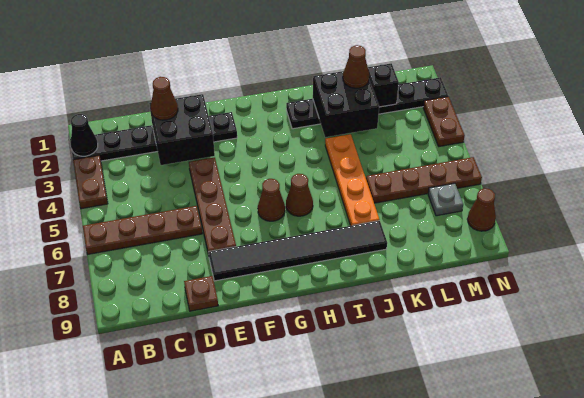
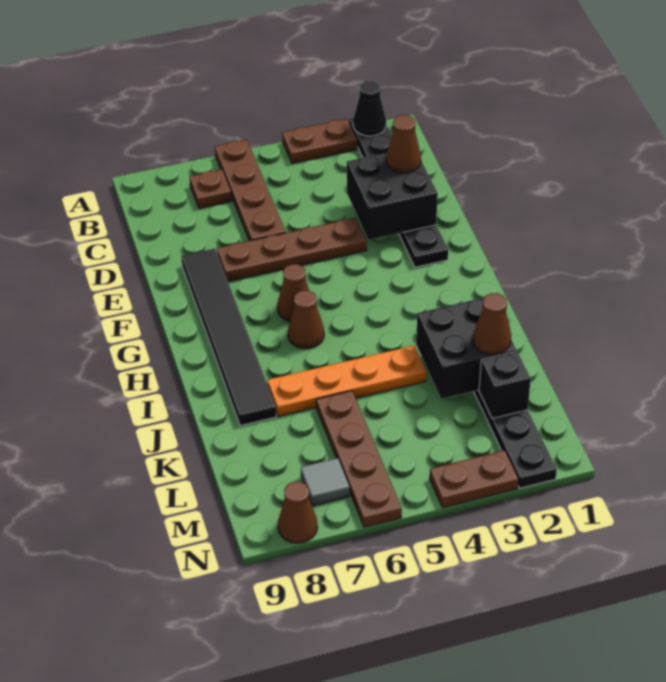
brown plate D9 level 1 -> brown plate B7 level 1
grey plate M7 level 1 -> grey tile M7 level 1

